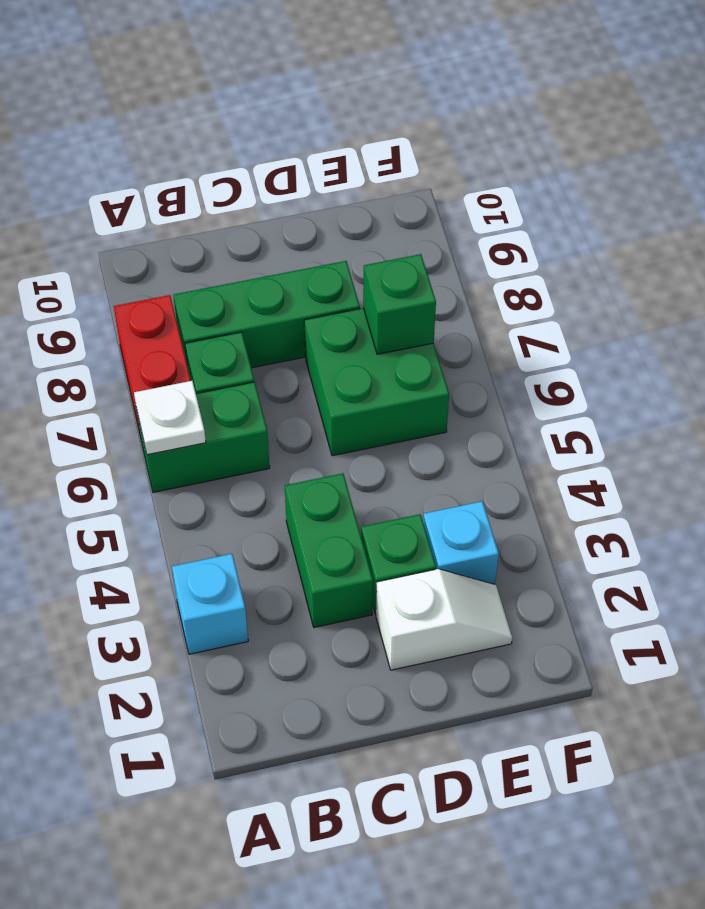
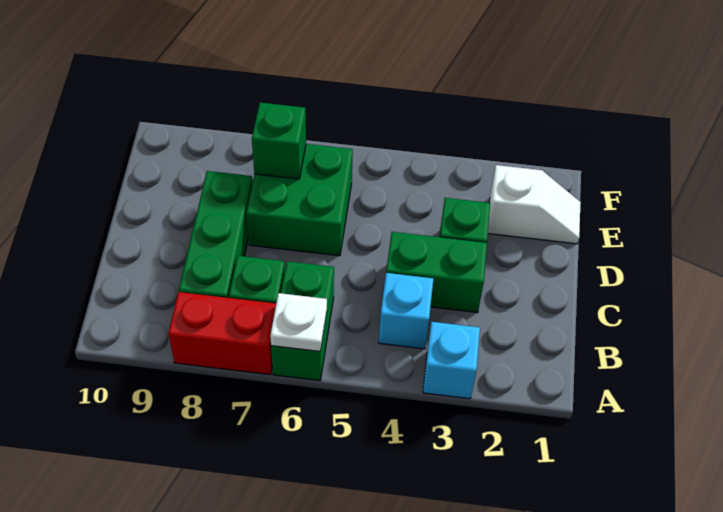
white slope D2:E2 level 1 top D -> white slope E1:E2 level 1 top 2
cyan brick E3 level 1 -> cyan brick B4 level 1

